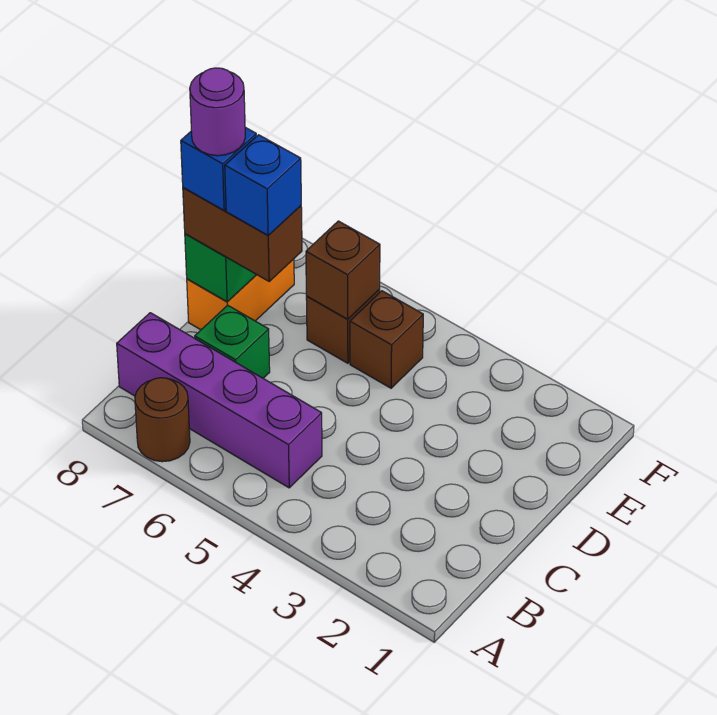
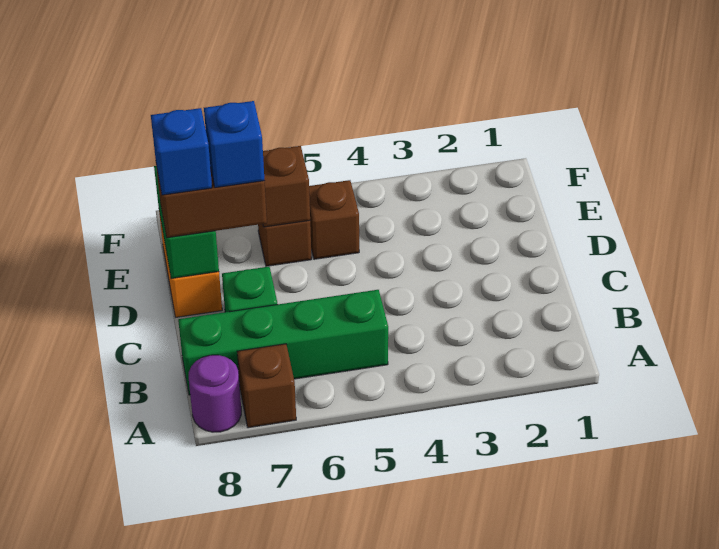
brown round brick A7 level 1 -> brown brick A7 level 1
purple brick B5:B8 level 1 -> green brick B5:B8 level 1
purple round brick D8 level 5 -> purple round brick A8 level 1

